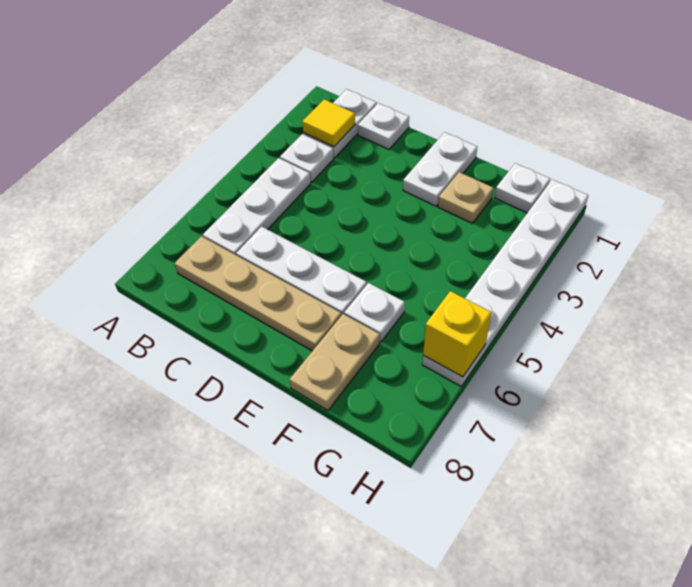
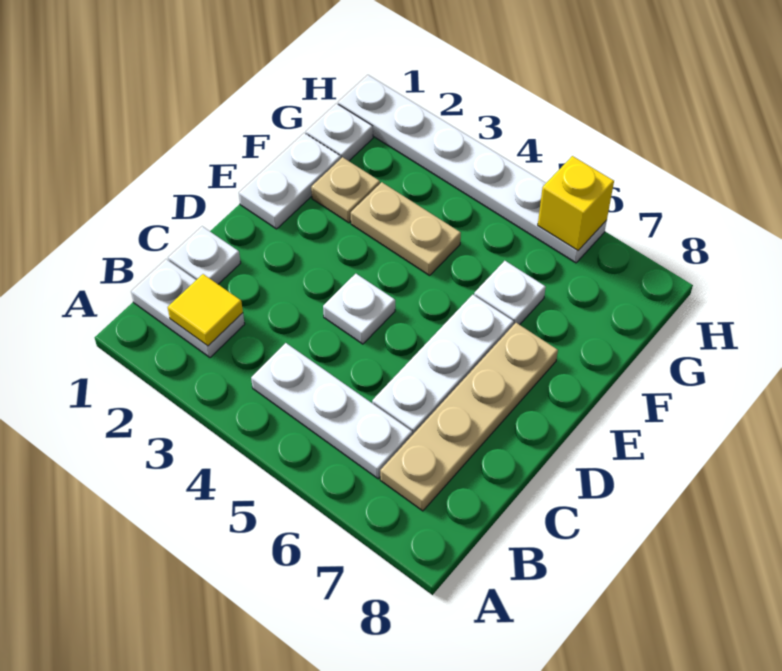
white plate B3 level 1 -> white plate D4 level 1
white plate E1:E2 level 1 -> white plate E1:F1 level 1
tan plate F7:F8 level 1 -> tan plate F3:F4 level 1

